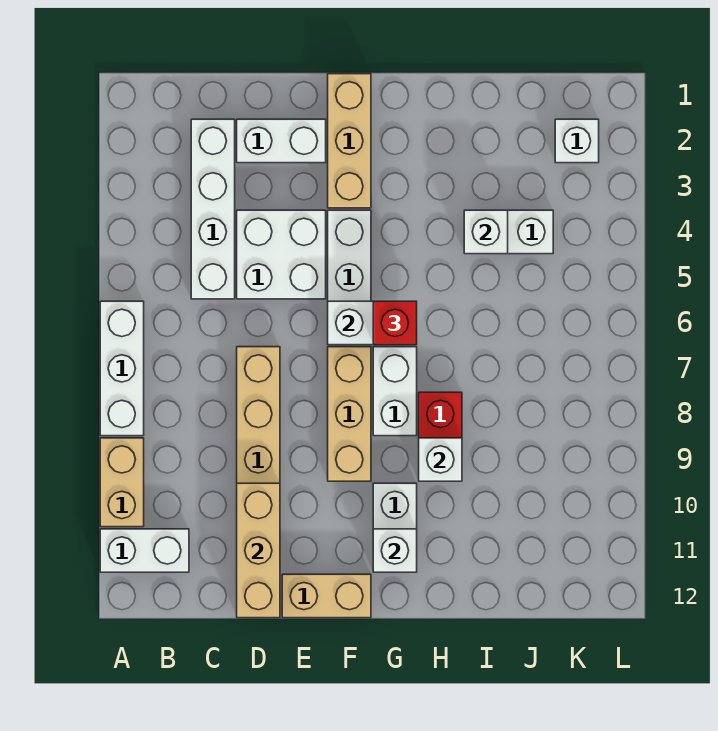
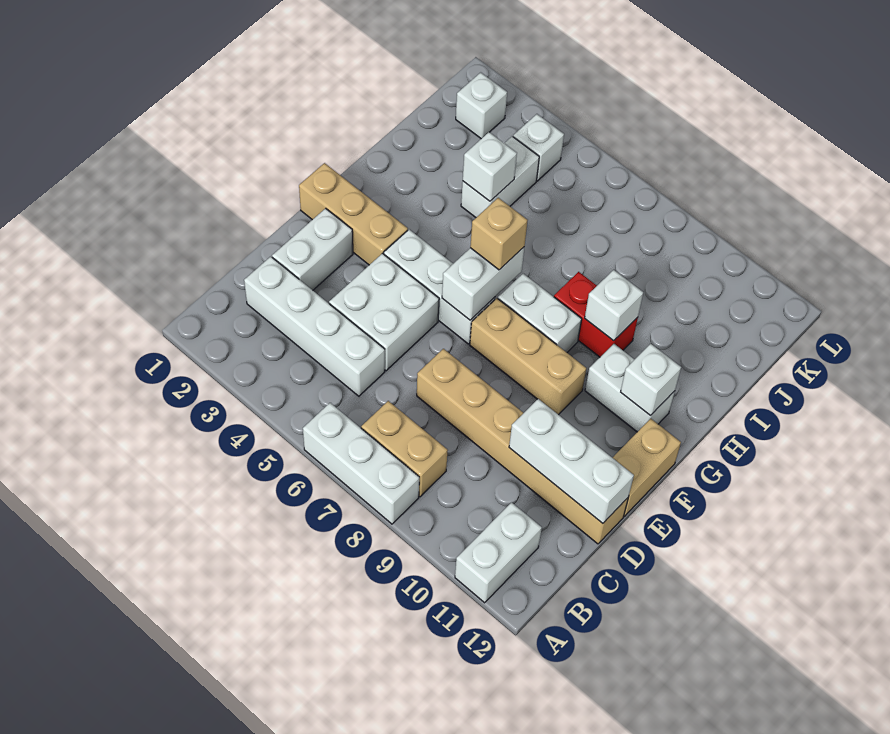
tan brick A9:A10 level 1 -> tan brick B7:B8 level 1
tan brick D10:D12 level 2 -> white brick D10:D12 level 2
red brick G6 level 3 -> tan brick G6 level 3
none -> white brick K4 level 1

